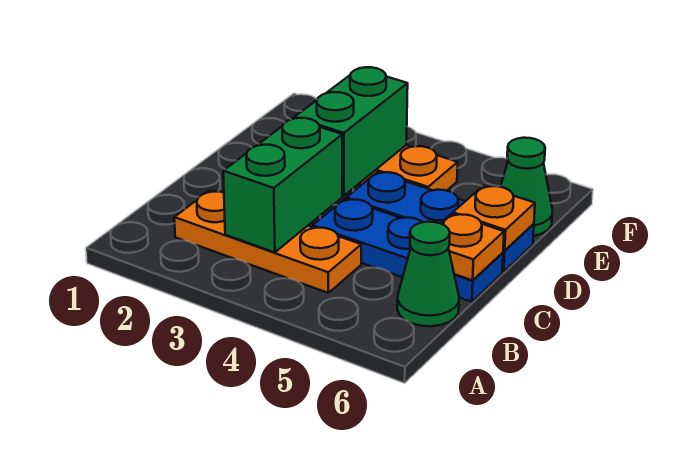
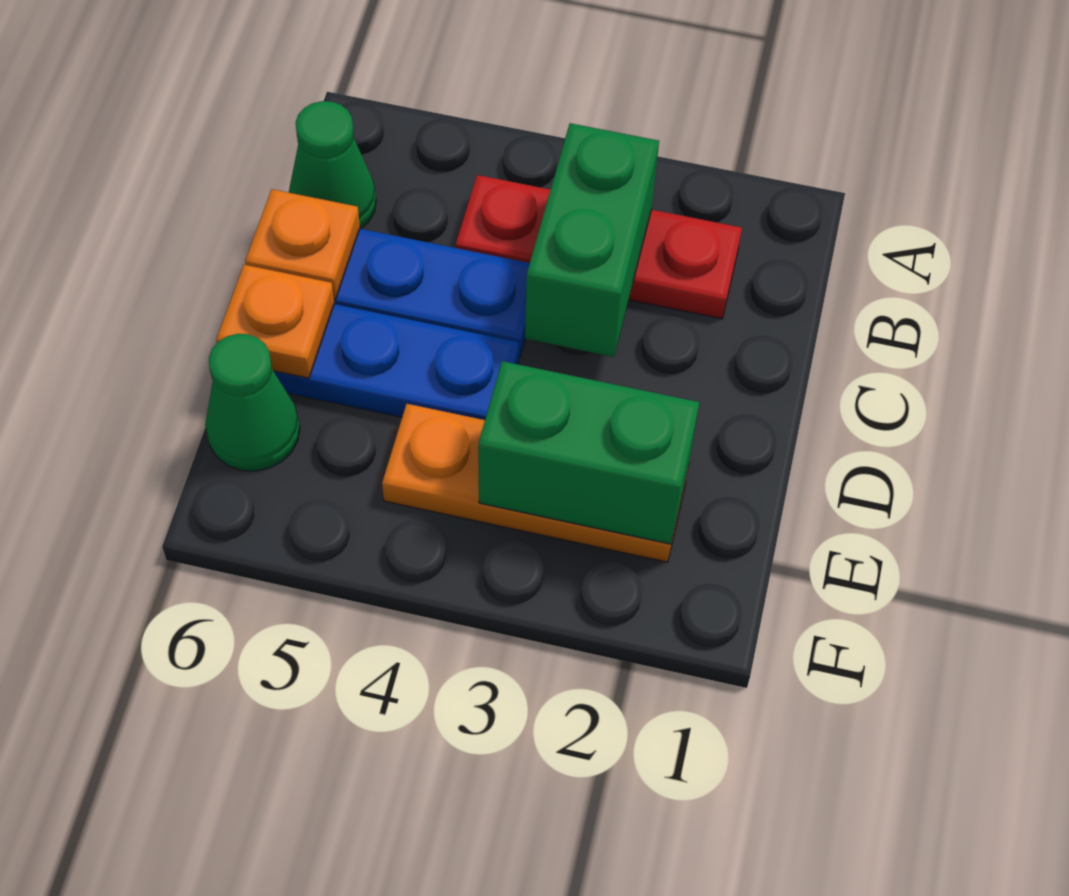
orange plate B2:B4 level 1 -> red plate B2:B4 level 1
green brick D3:E3 level 2 -> green brick E2:E3 level 2

